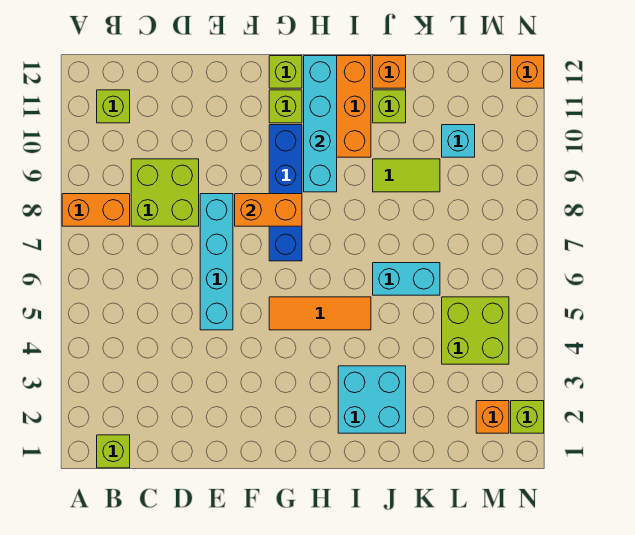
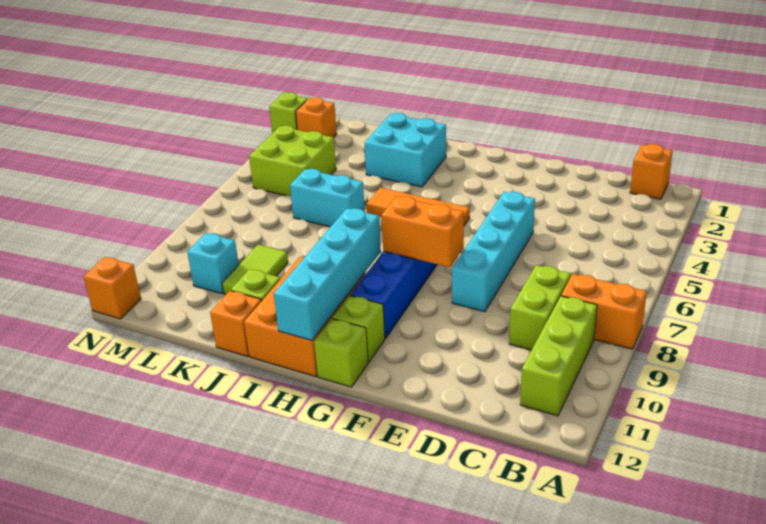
lime brick B1 level 1 -> orange brick B1 level 1
lime brick B11 level 1 -> lime brick B9:B11 level 1
lime brick C8:D9 level 1 -> lime brick C8:C9 level 1
lime tile J9:K9 level 1 -> lime tile K9:K10 level 1

